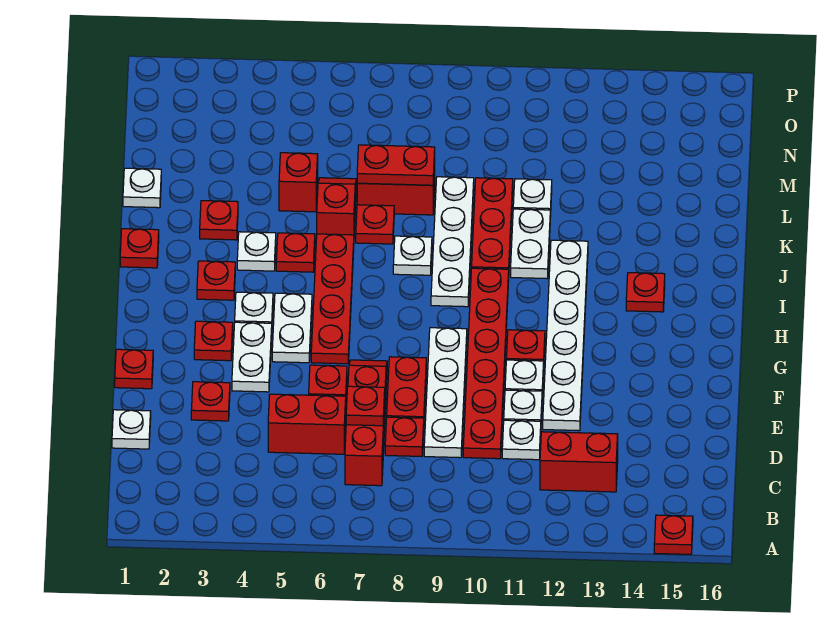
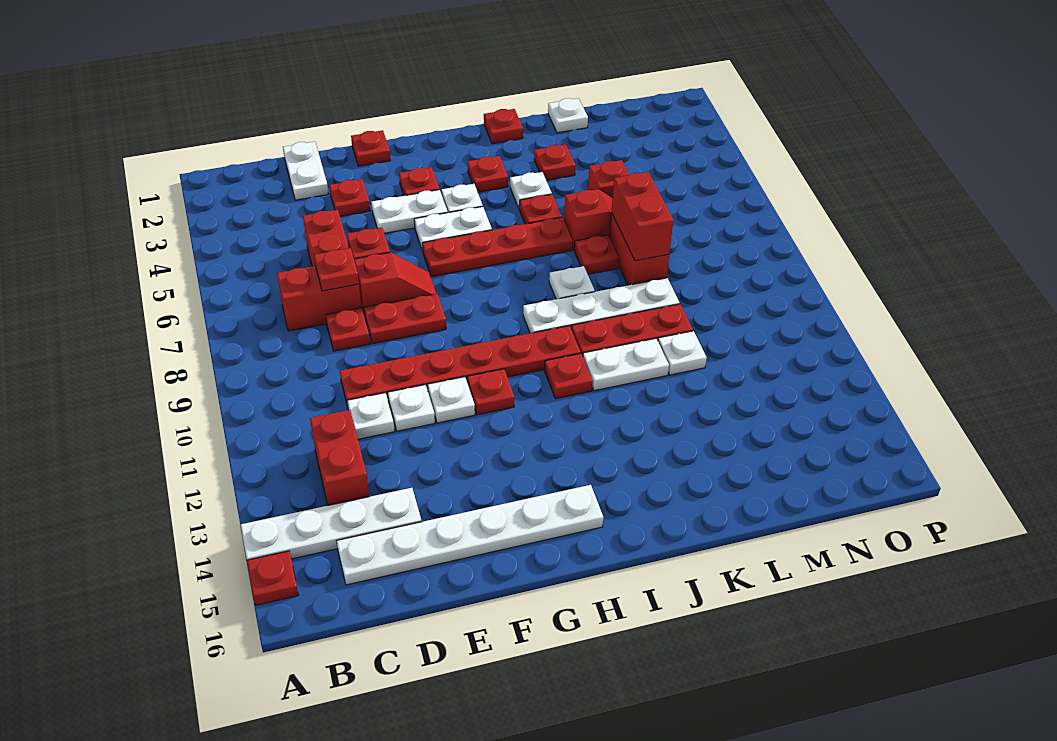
white plate D1 level 1 -> white plate D1:D2 level 1
white plate D9:G9 level 1 -> white plate A14:D14 level 1
white plate E12:J12 level 1 -> white plate C15:H15 level 1
red plate I14 level 1 -> red plate I11 level 1
red plate L7:L8 level 2 -> red brick L7:L8 level 2

